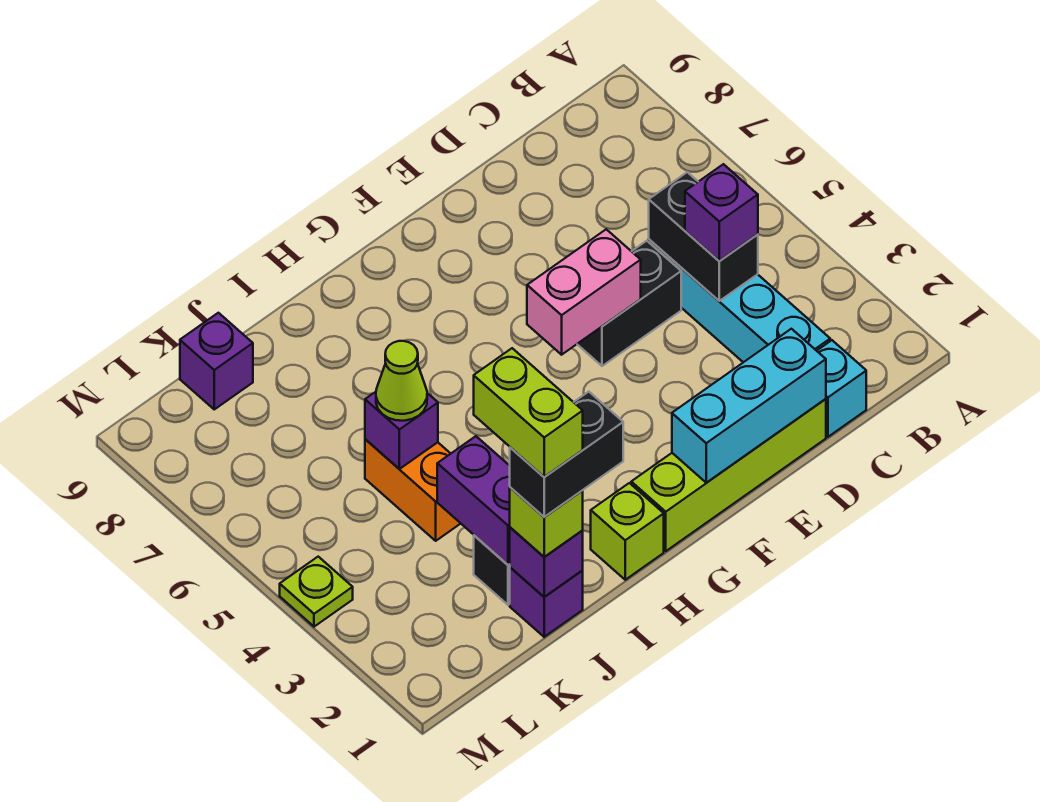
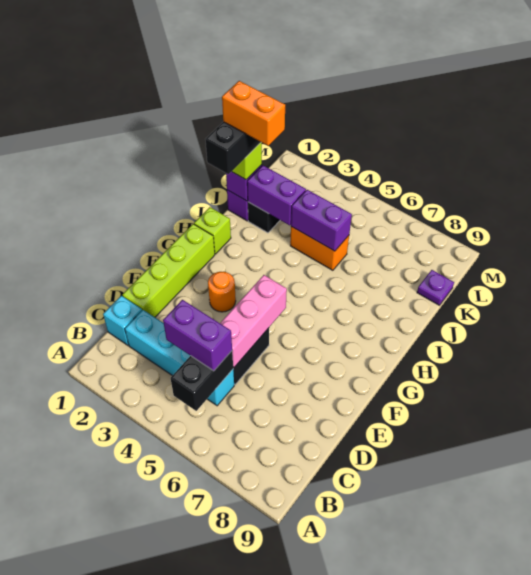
black brick C4:C5 level 2 -> black brick B5:C5 level 2
purple brick C4 level 3 -> purple brick C4:C5 level 3
cyan brick D1:F1 level 2 -> none
pink brick E5:F5 level 2 -> pink brick D5:F5 level 2
none -> orange round brick F3 level 1
lime brick J1:J2 level 5 -> orange brick J1:J2 level 5
purple brick J5 level 2 -> purple brick J4:J5 level 2
lime cone J5 level 3 -> none
purple brick K9 level 1 -> purple plate K9 level 1
lime plate M4 level 1 -> none

